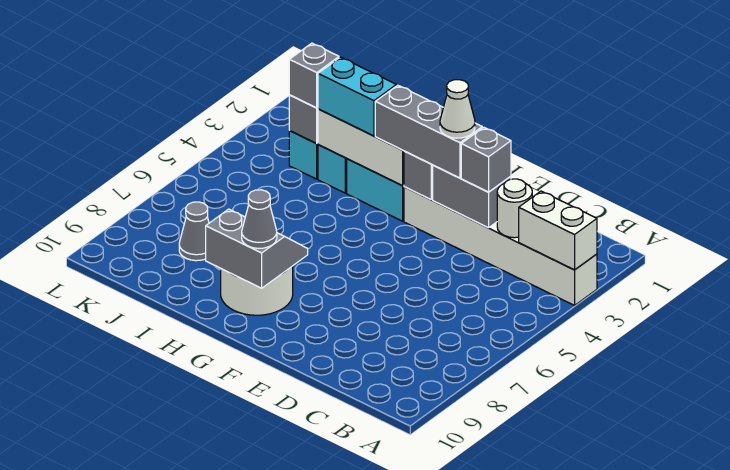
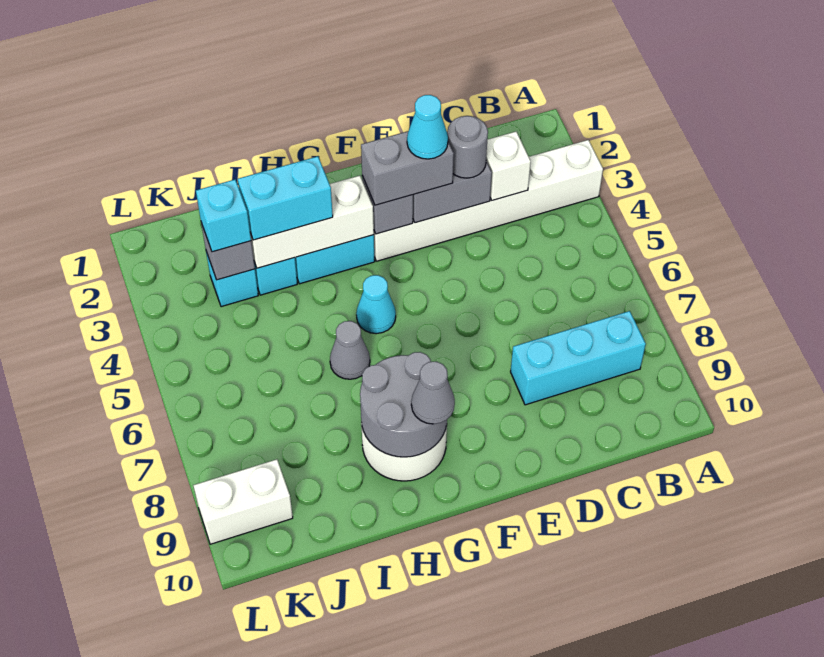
white brick A3:B3 level 2 -> white brick K9:L9 level 1
none -> cyan brick B8:D8 level 1
white round brick C3 level 2 -> white brick C3 level 2
grey brick D3 level 3 -> grey round brick D3 level 3
grey brick E3:G3 level 3 -> grey brick E3:F3 level 3
white cone E3 level 4 -> cyan cone E3 level 4
none -> cyan cone G5 level 1
grey slope G8:H9 level 2 top 9 -> grey round brick G8:H9 level 2
grey brick J3 level 3 -> cyan brick J3 level 3
grey cone J8 level 1 -> grey cone H6 level 1

